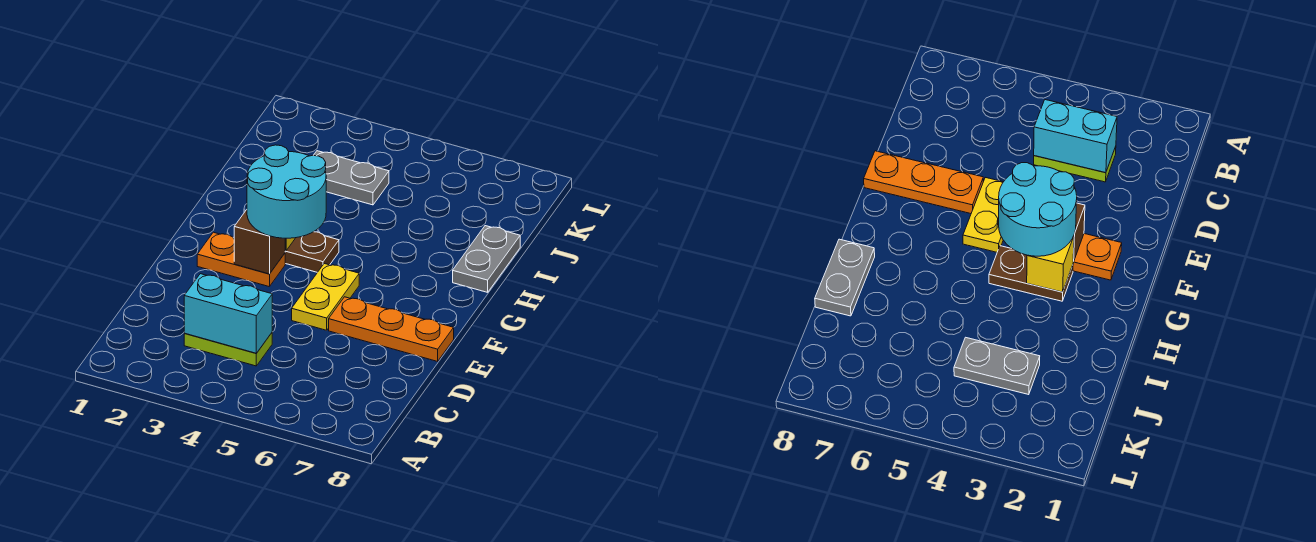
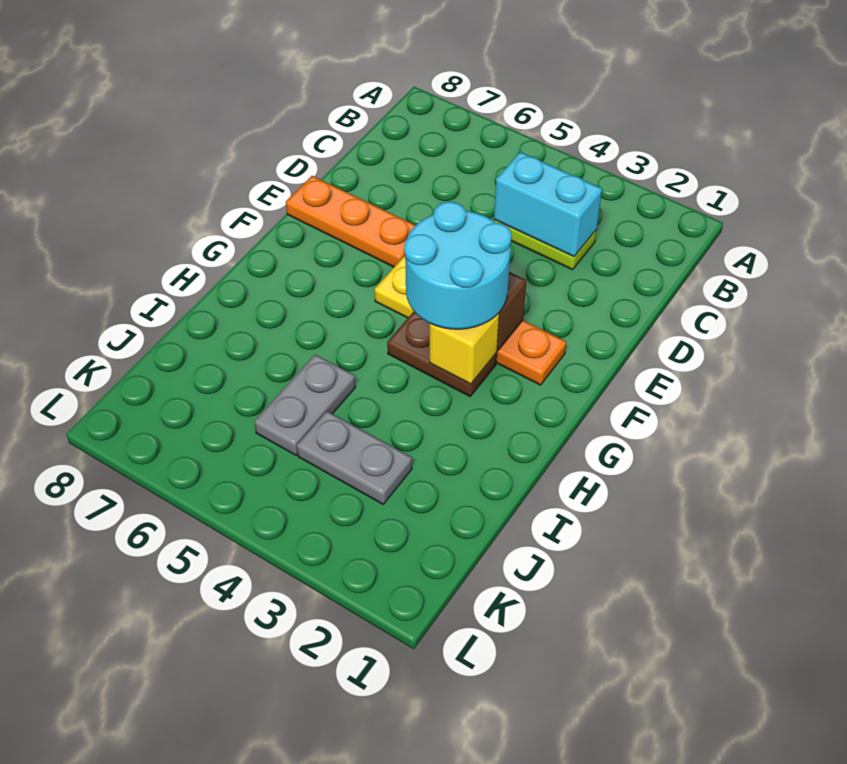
grey plate H8:I8 level 1 -> grey plate I5:J5 level 1

